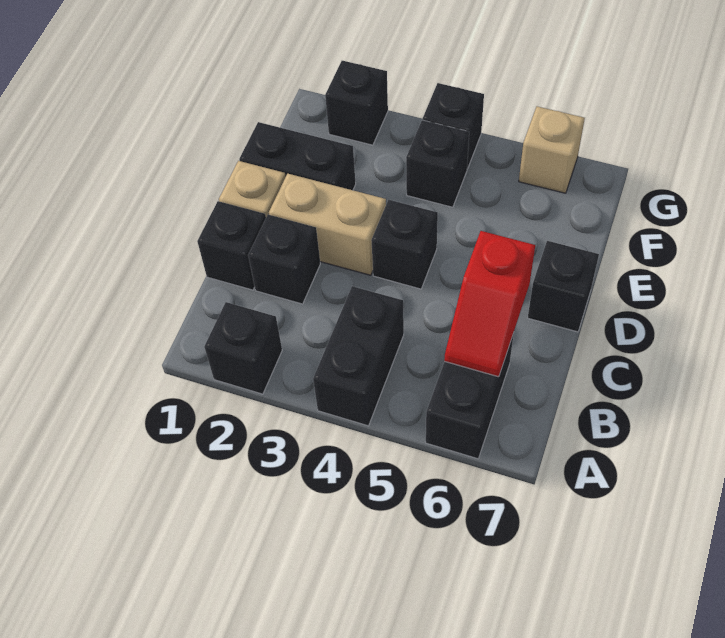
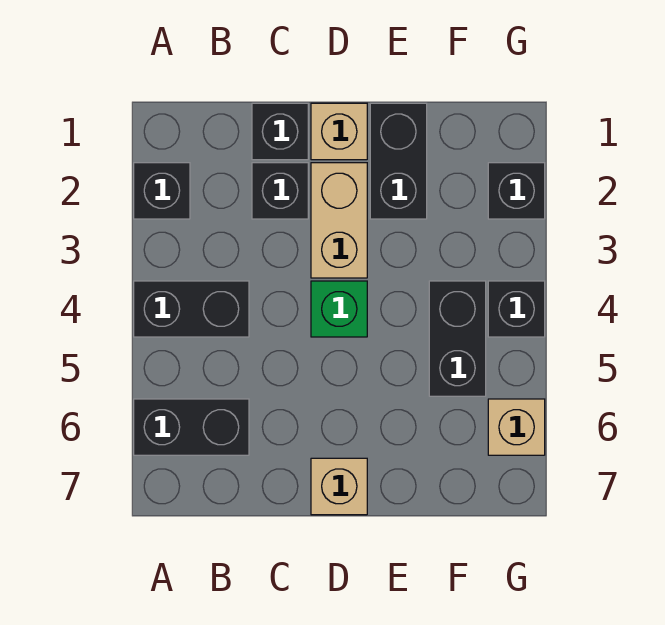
red slope B6:C6 level 2 top C -> none
black brick D4 level 1 -> green brick D4 level 1
black brick D7 level 1 -> tan brick D7 level 1
black brick F4 level 1 -> black brick F4:F5 level 1

